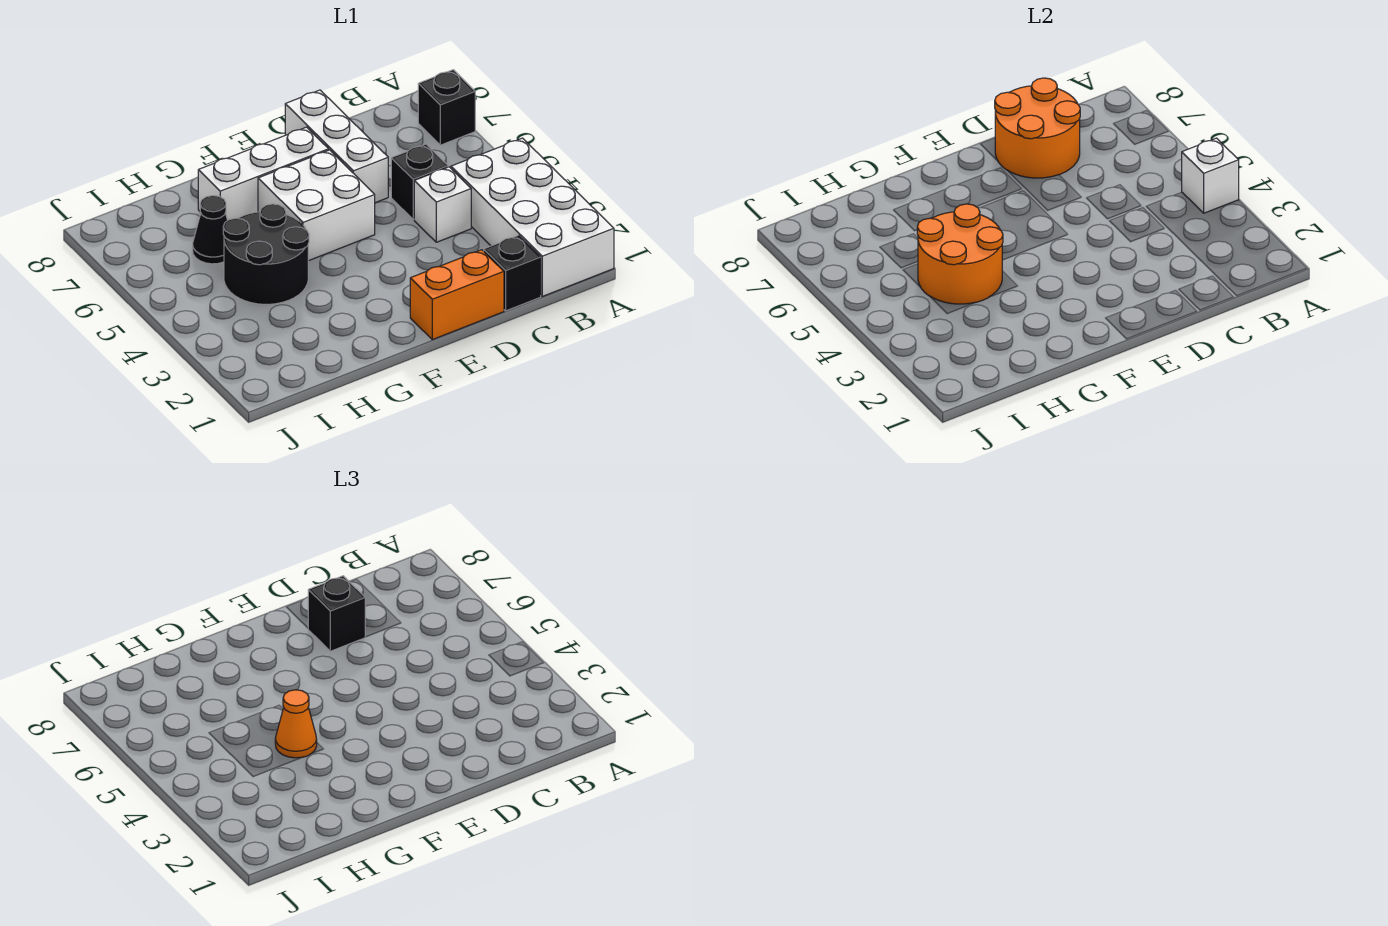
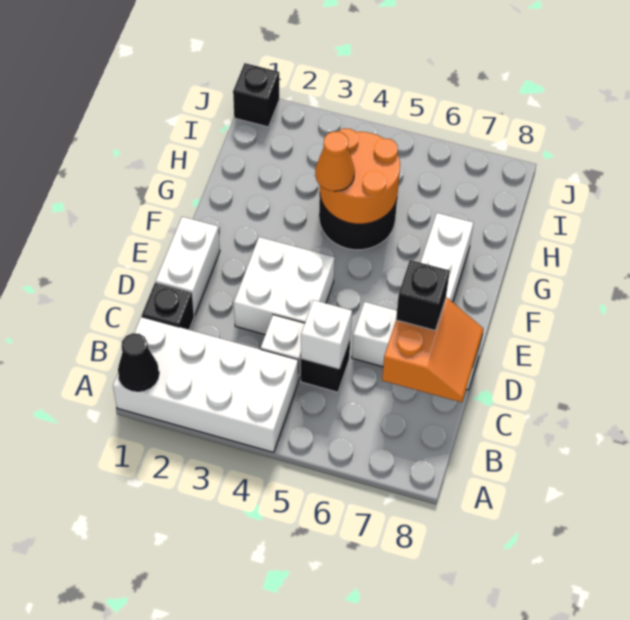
white brick A4 level 2 -> white brick C5 level 2
black brick A7 level 1 -> black brick J1 level 1
orange round brick C7:D8 level 2 -> orange slope C7:D8 level 2 top 7
orange brick D1:E1 level 1 -> white brick D1:E1 level 1
white brick E5:F6 level 1 -> white brick D3:E4 level 1
black cone H6 level 1 -> black cone A1 level 2

